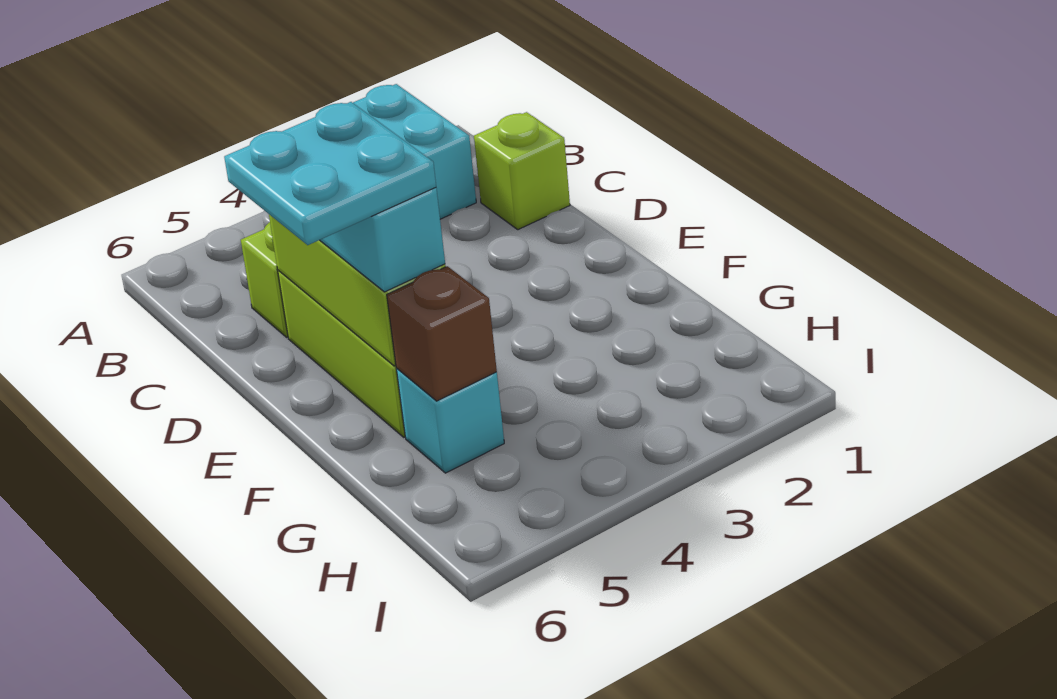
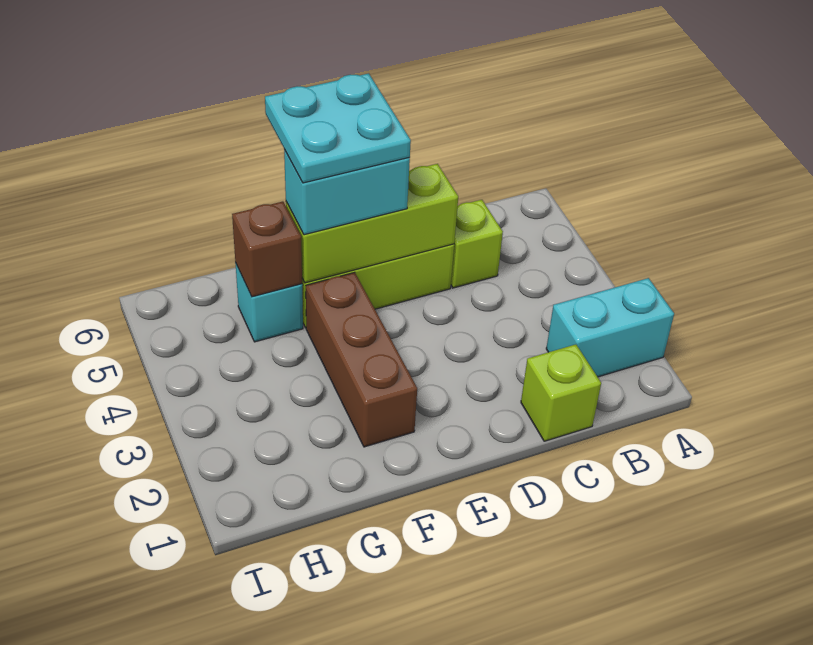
none -> brown brick F2:F4 level 1

